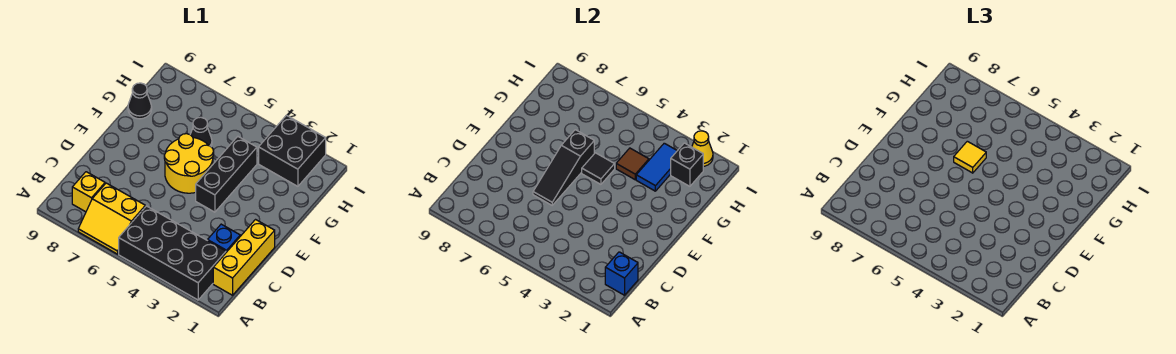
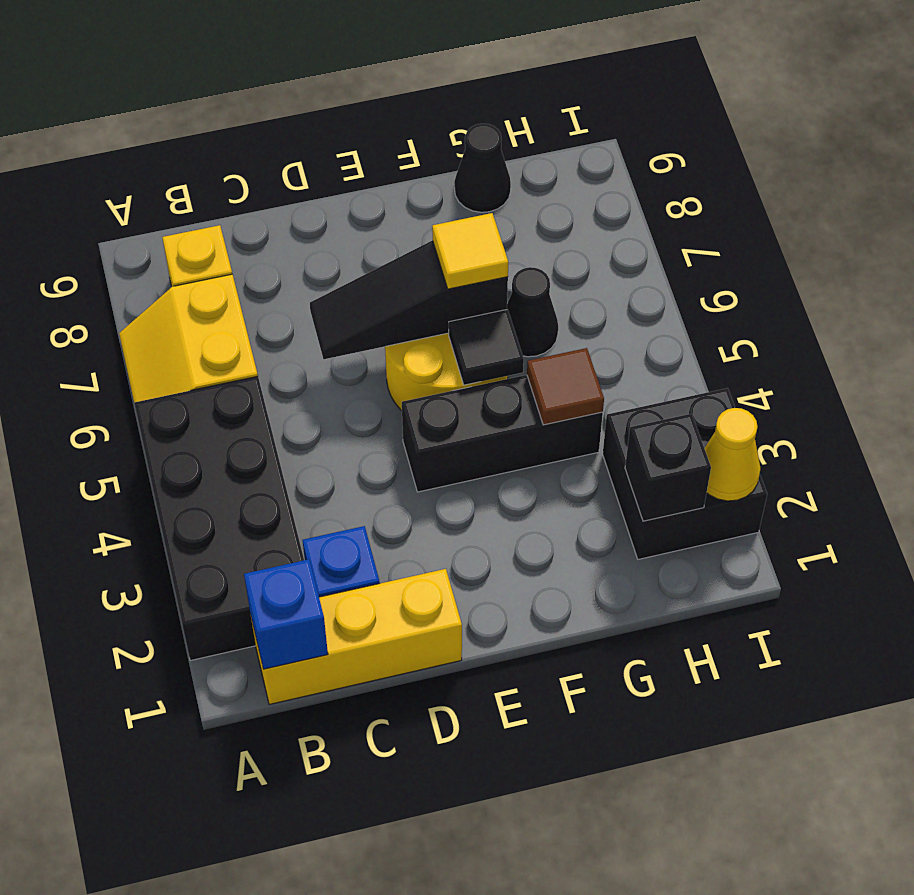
blue tile G3:H3 level 2 -> none

